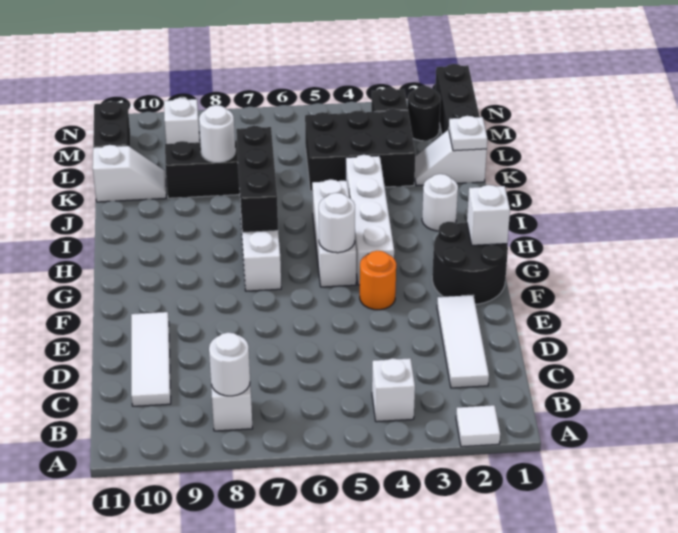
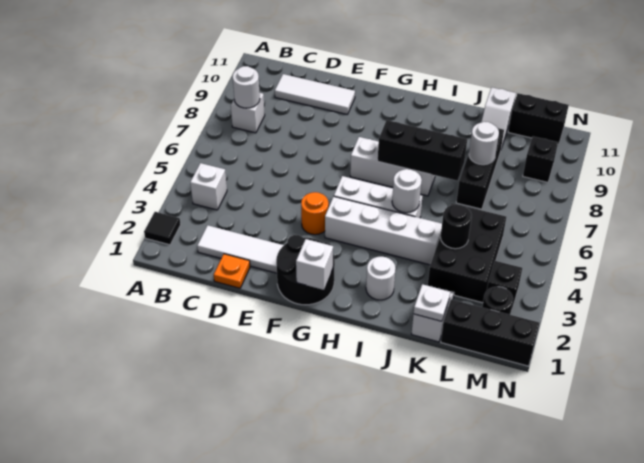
white tile A2 level 1 -> black tile A2 level 1
none -> orange plate D1 level 1
white round brick G5 level 2 -> white round brick I5 level 2
none -> black round brick K4 level 2
white brick M9 level 1 -> black brick M9 level 1

